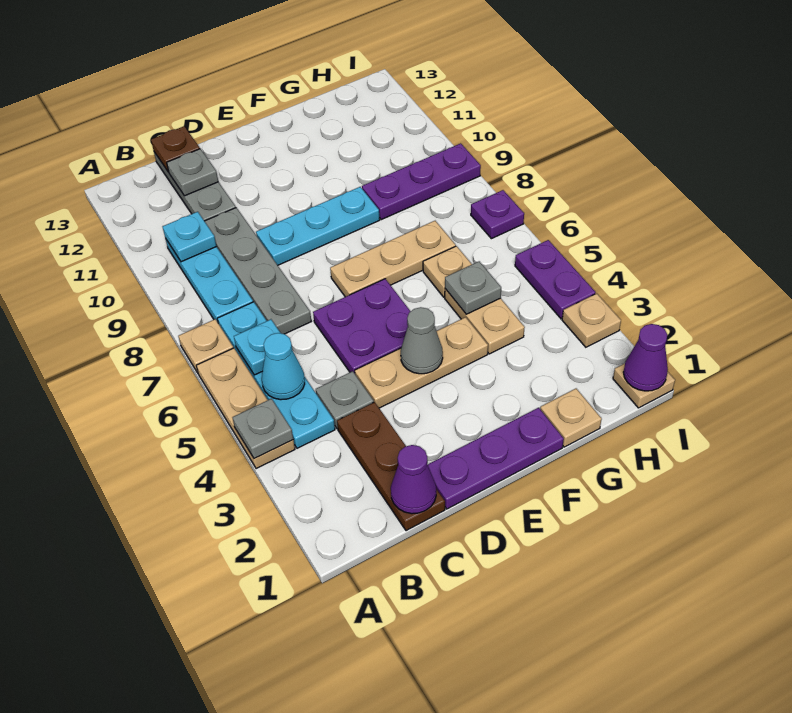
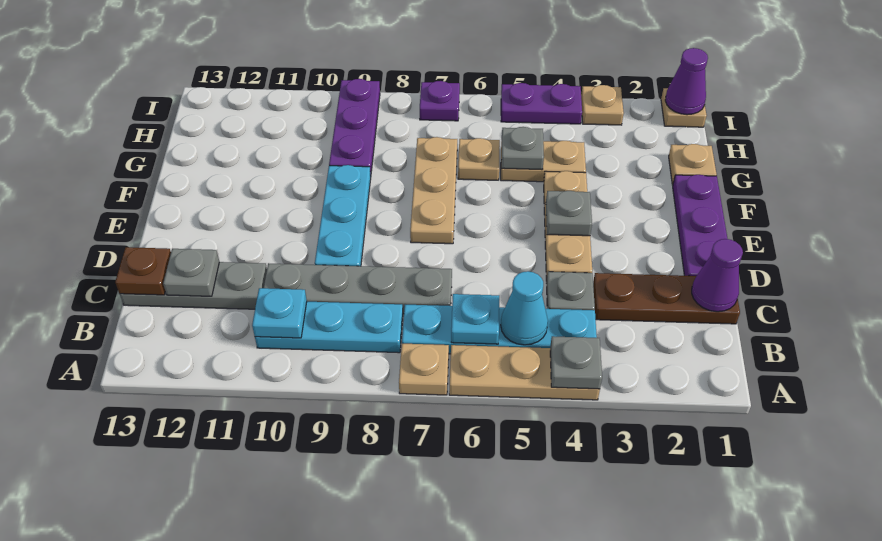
purple plate D5:E6 level 1 -> none
grey cone E4 level 2 -> grey plate E4 level 2

